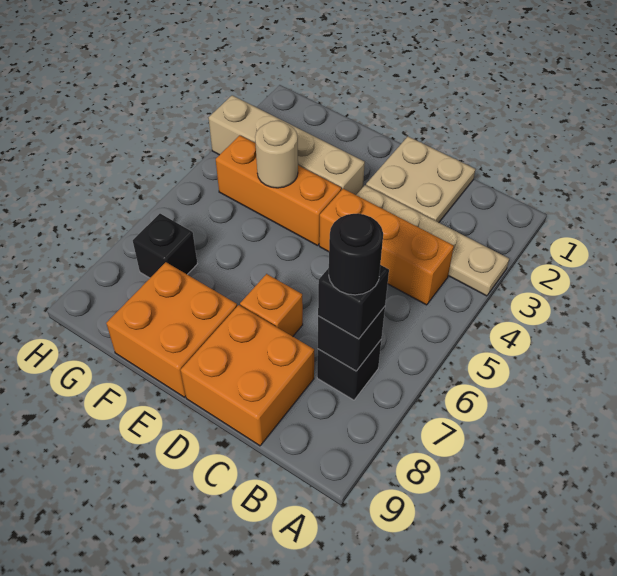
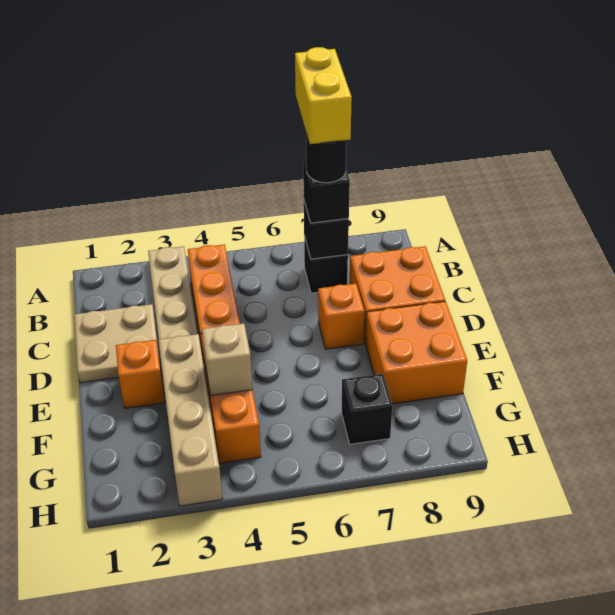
none -> yellow brick A7:B7 level 5
none -> orange brick E2 level 1
tan round brick F4 level 2 -> tan brick F4 level 2

